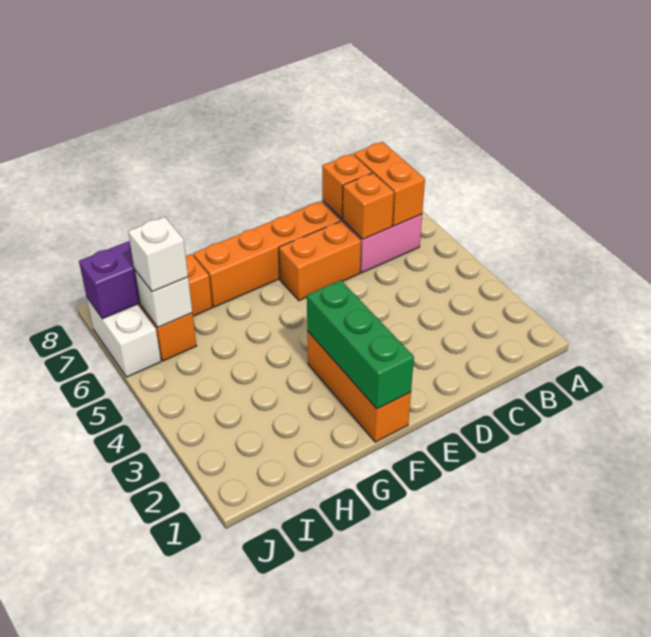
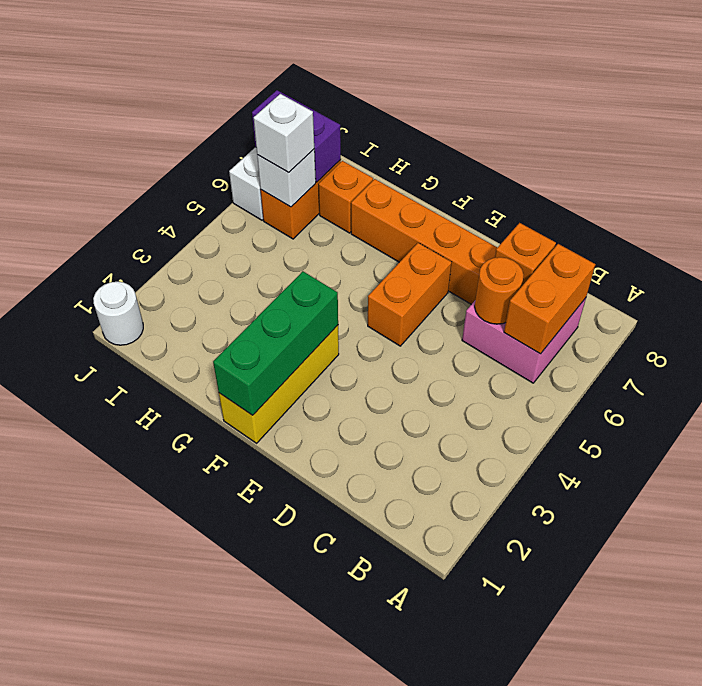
orange brick C6 level 2 -> orange round brick C6 level 2
orange brick D6:E6 level 1 -> orange brick E5:E6 level 1
orange brick F1:F3 level 1 -> yellow brick F1:F3 level 1
none -> white round brick J1 level 1

